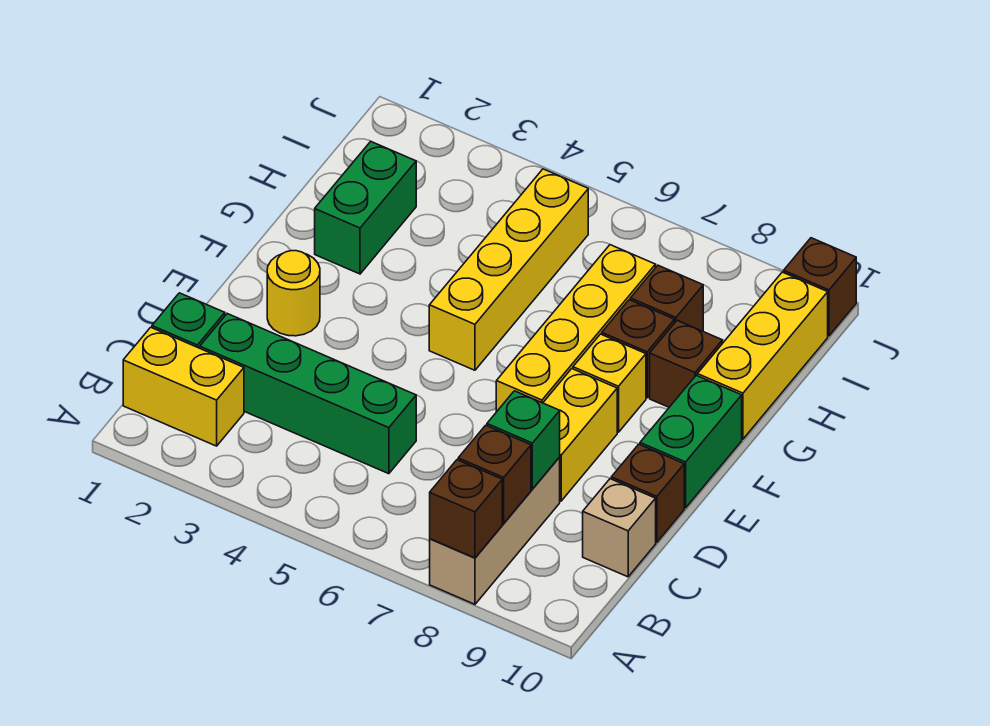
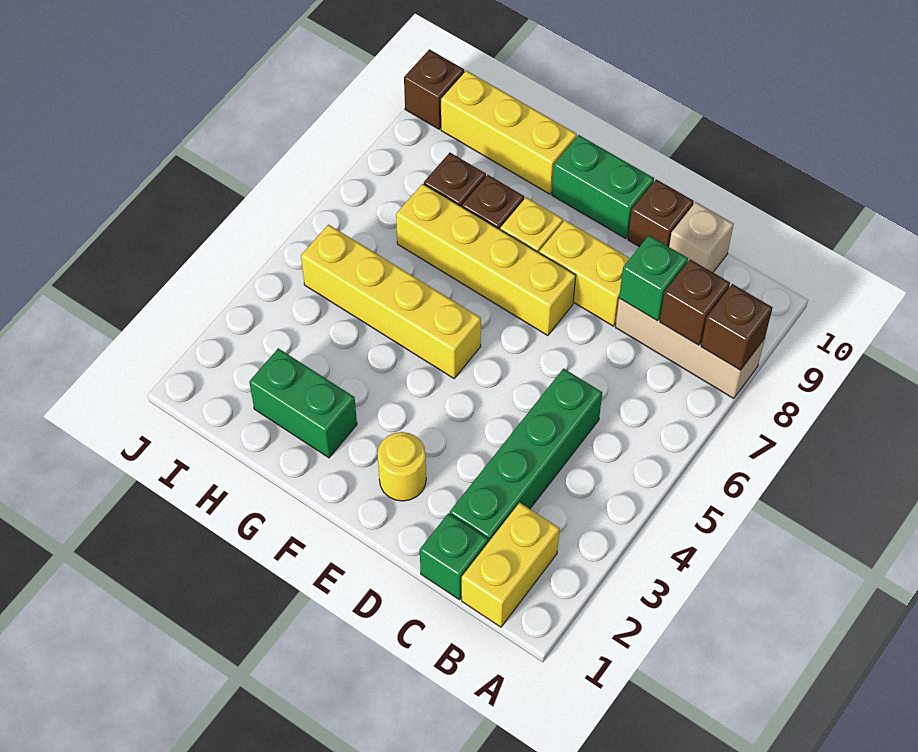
brown brick G9 level 1 -> none

